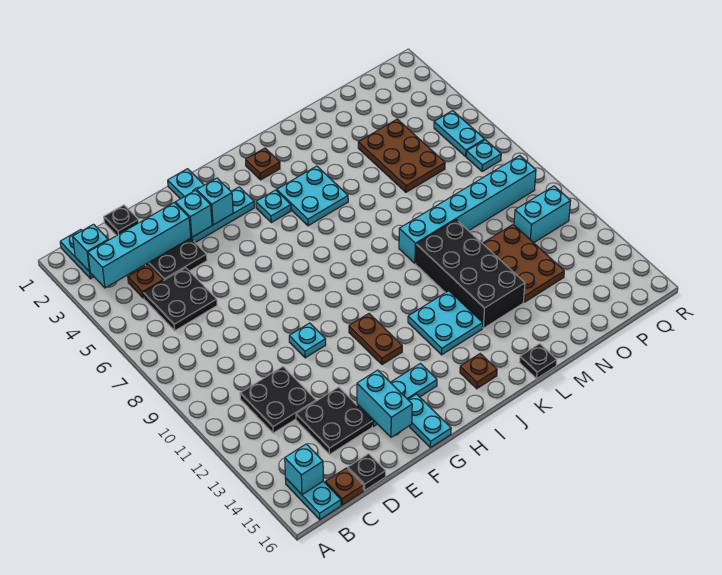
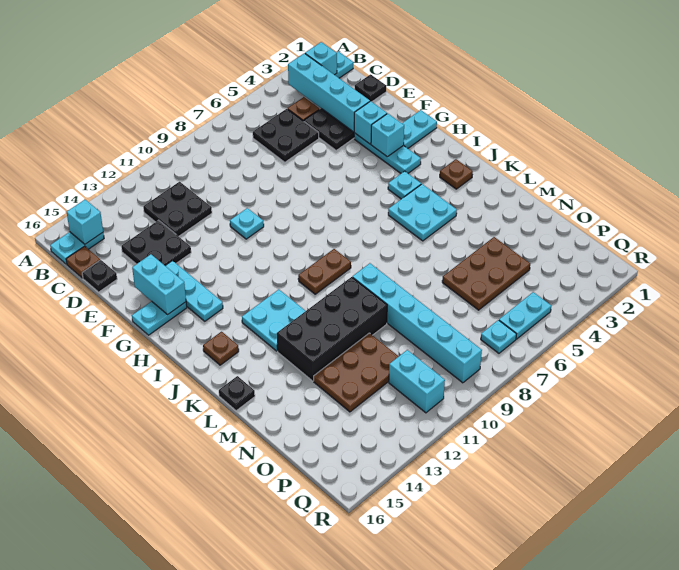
cyan brick F14:F15 level 2 -> cyan brick F15:G15 level 2
brown plate H11:H12 level 1 -> brown plate J9:J10 level 1

